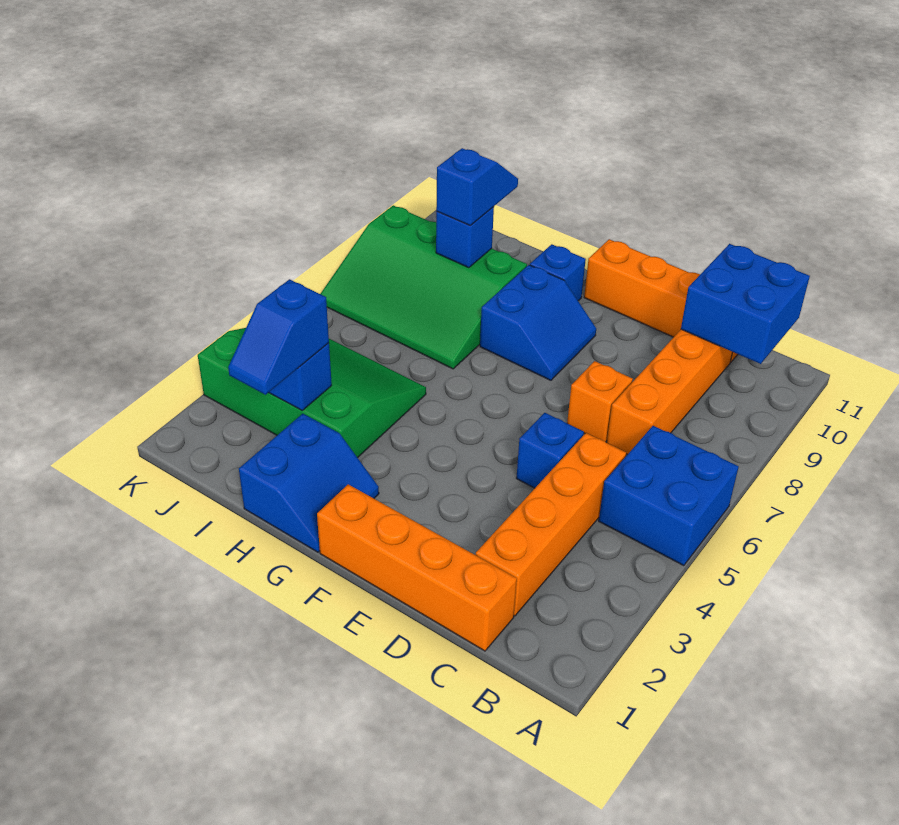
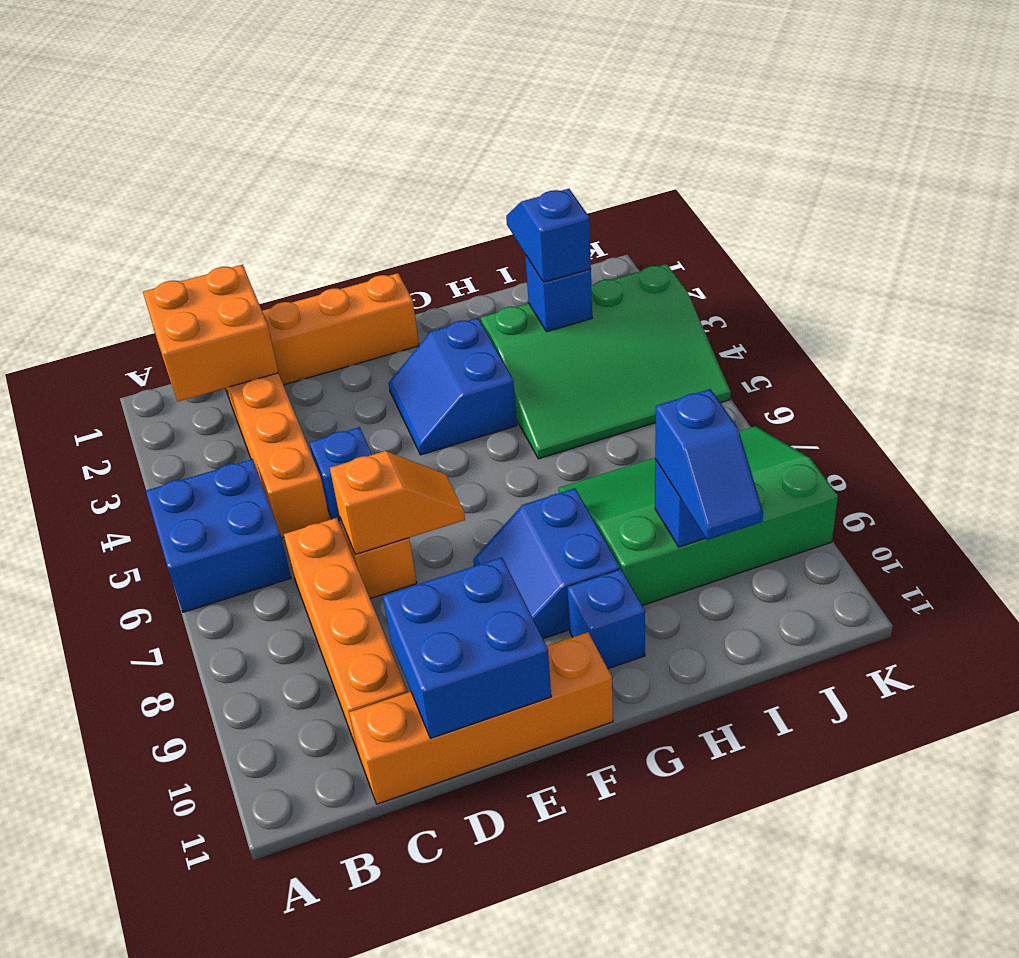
none -> orange brick B1:C2 level 2
blue brick B10:C11 level 2 -> blue brick D10:E11 level 2
none -> orange slope D7:E7 level 2 top D
blue slope G1:H2 level 1 top H -> blue slope F3:G4 level 1 top G

